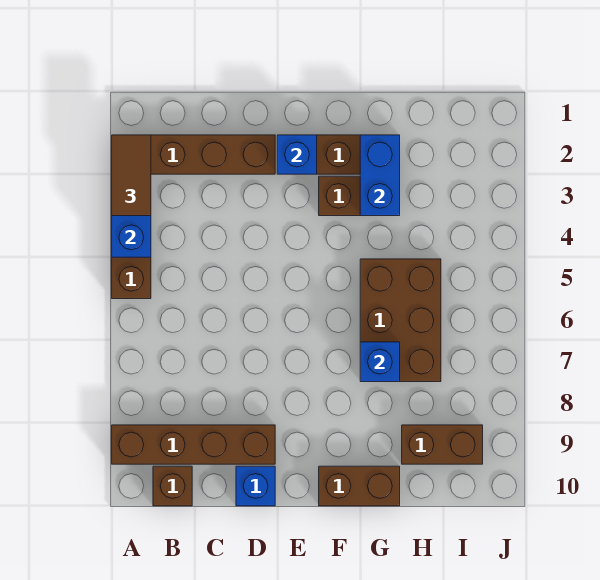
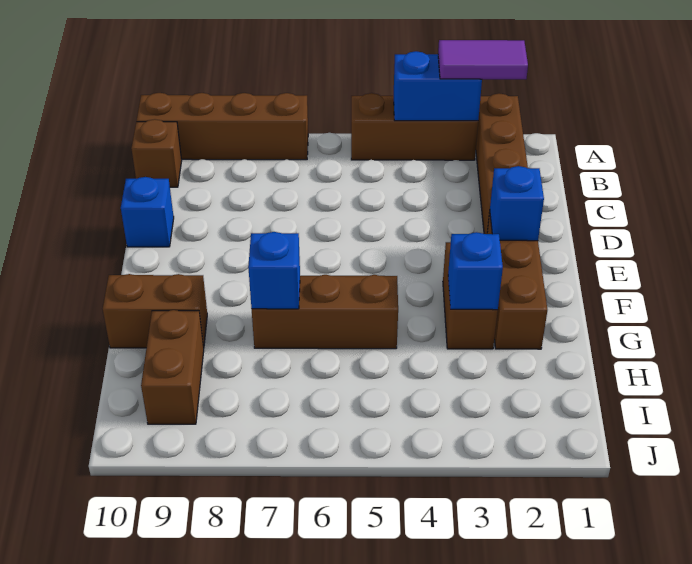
brown tile A2:A3 level 3 -> purple tile A2:A3 level 3
brown brick A9:D9 level 1 -> brown brick A7:A10 level 1
brown brick F10:G10 level 1 -> brown brick G9:G10 level 1
blue brick G2:G3 level 2 -> blue brick G3 level 2
brown brick G5:H7 level 1 -> brown brick G5:G7 level 1

